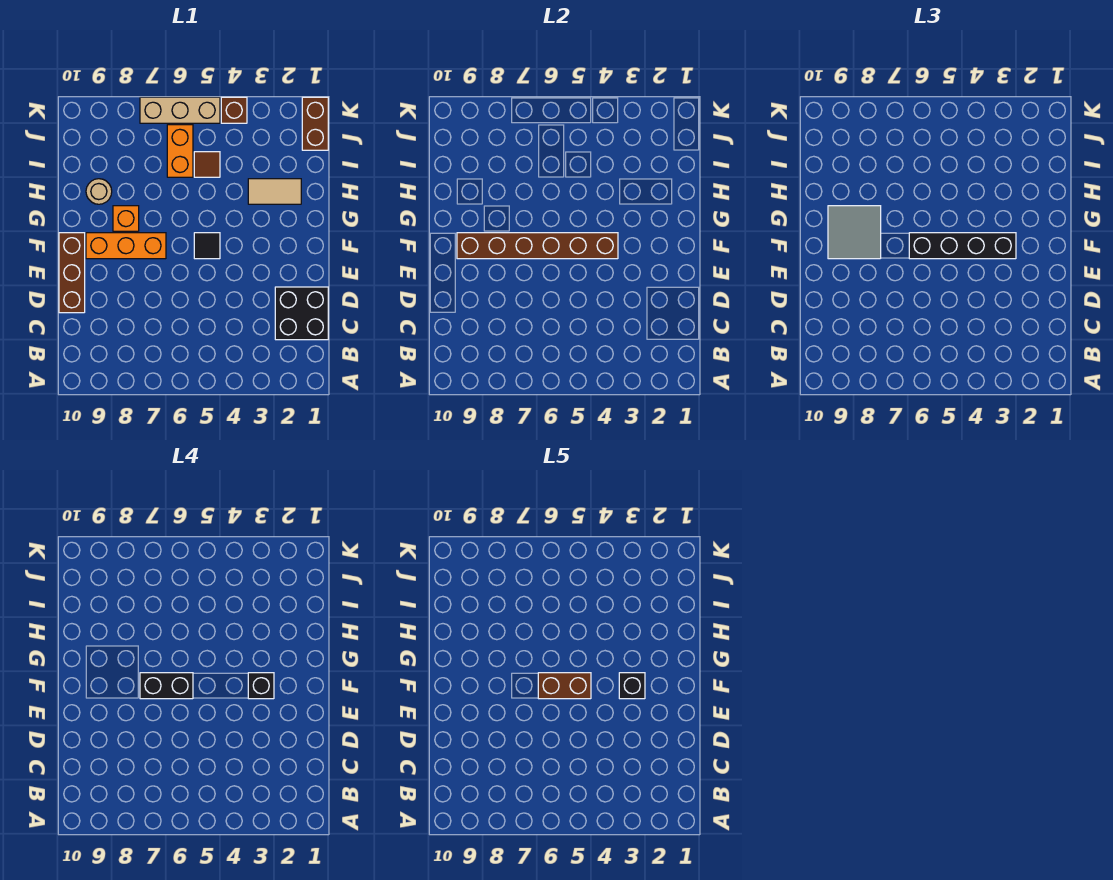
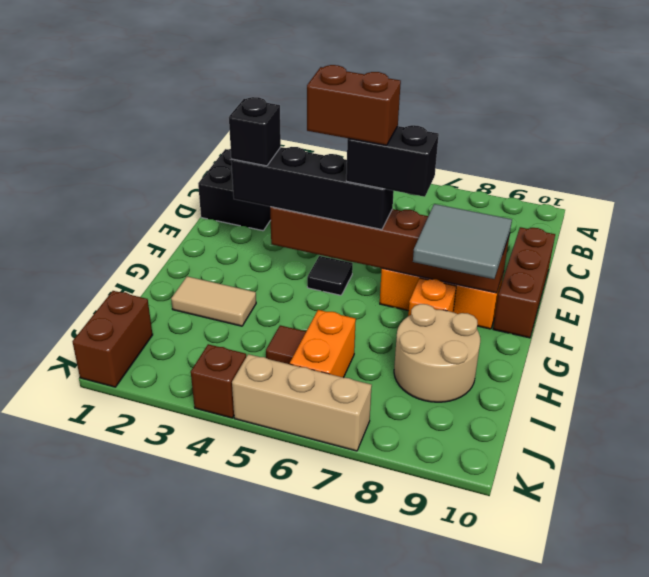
black brick F3 level 5 -> none
tan round brick H9 level 1 -> tan round brick H8:I9 level 1

